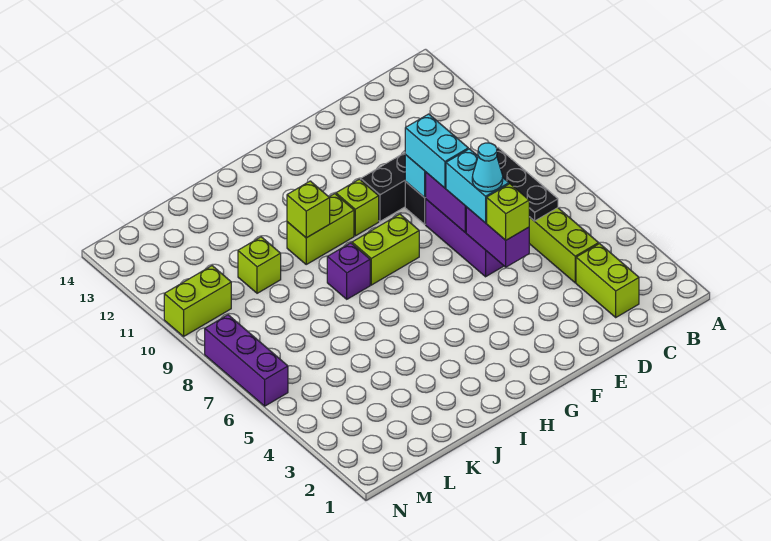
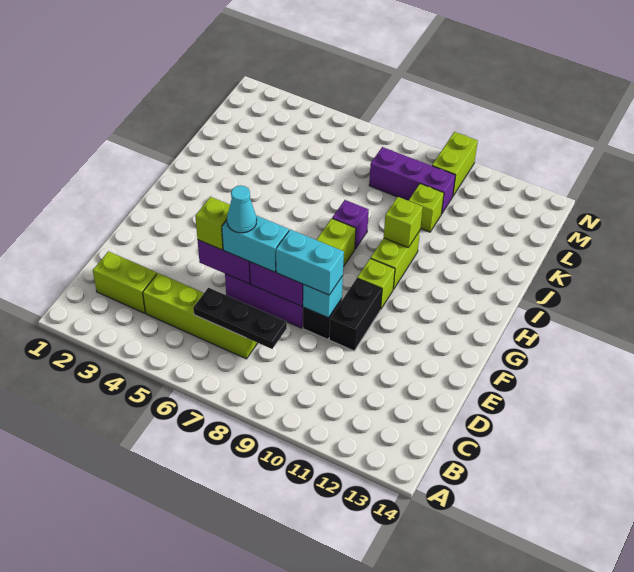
purple brick N6:N8 level 1 -> purple brick L8:L10 level 1

